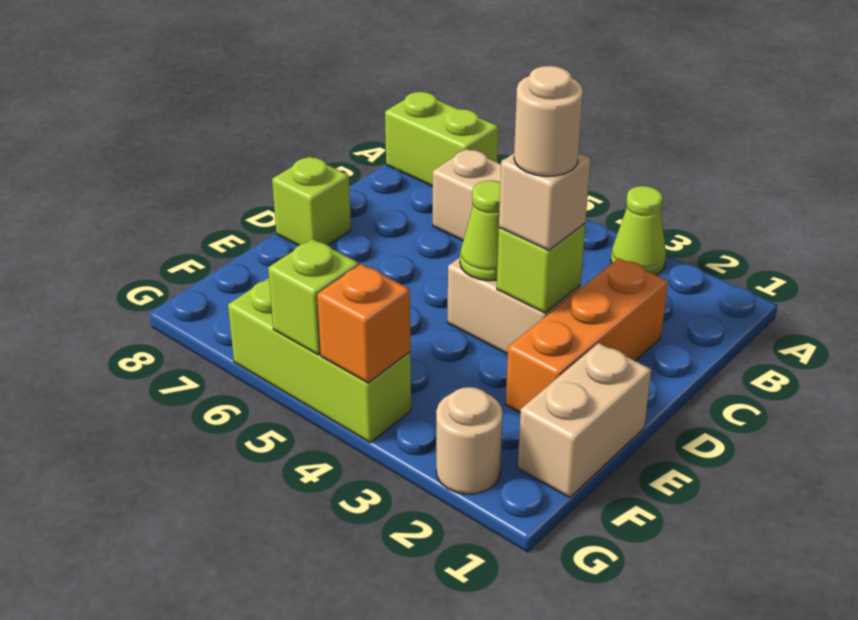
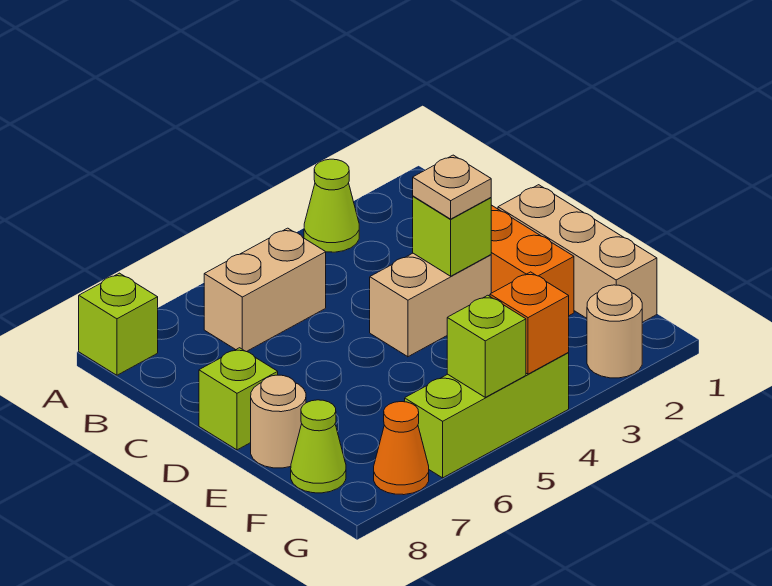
lime brick A7:A8 level 1 -> lime brick A8 level 1
tan brick D3 level 3 -> tan plate D3 level 3
tan round brick D3 level 4 -> tan round brick E8 level 1
lime cone D4 level 2 -> lime cone F8 level 1
tan brick E1:F1 level 1 -> tan brick D1:F1 level 1
none -> orange cone G7 level 1

